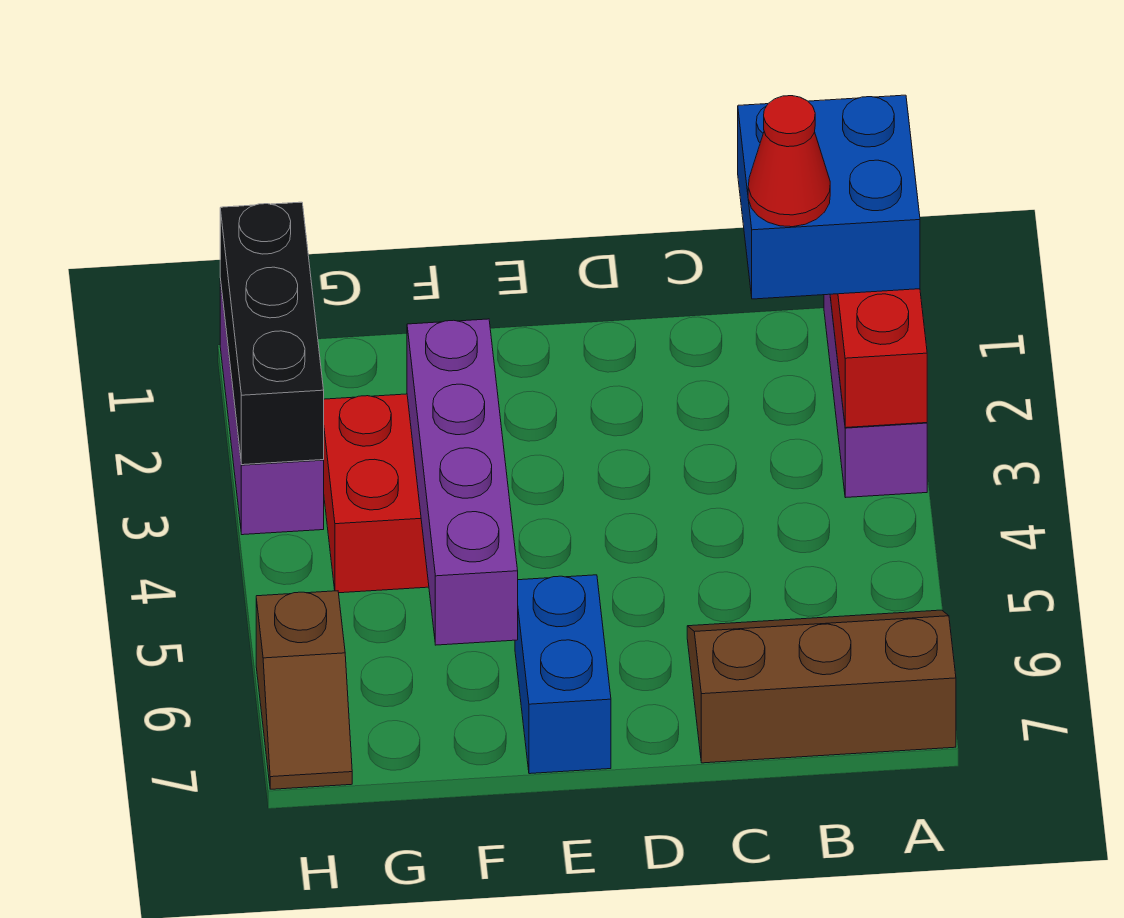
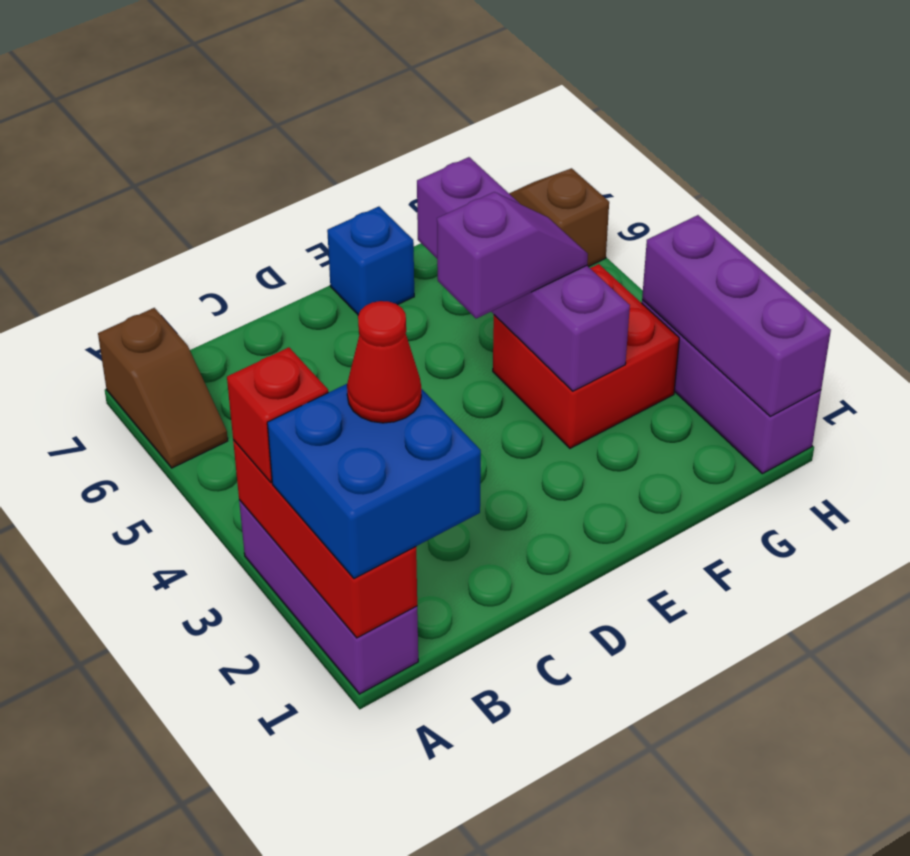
none -> red brick A3 level 3
brown slope A6:C7 level 1 top 7 -> brown slope A6:A7 level 1 top 7
none -> purple slope E4:F4 level 3 top E
blue brick E6:E7 level 1 -> blue brick E7 level 1
black brick H1:H3 level 2 -> purple brick H1:H3 level 2

